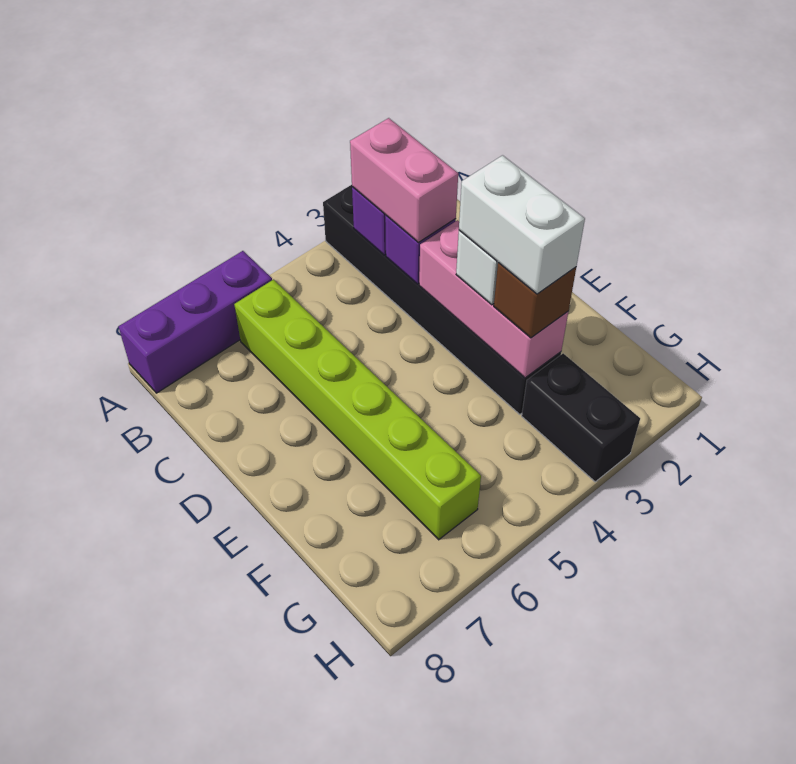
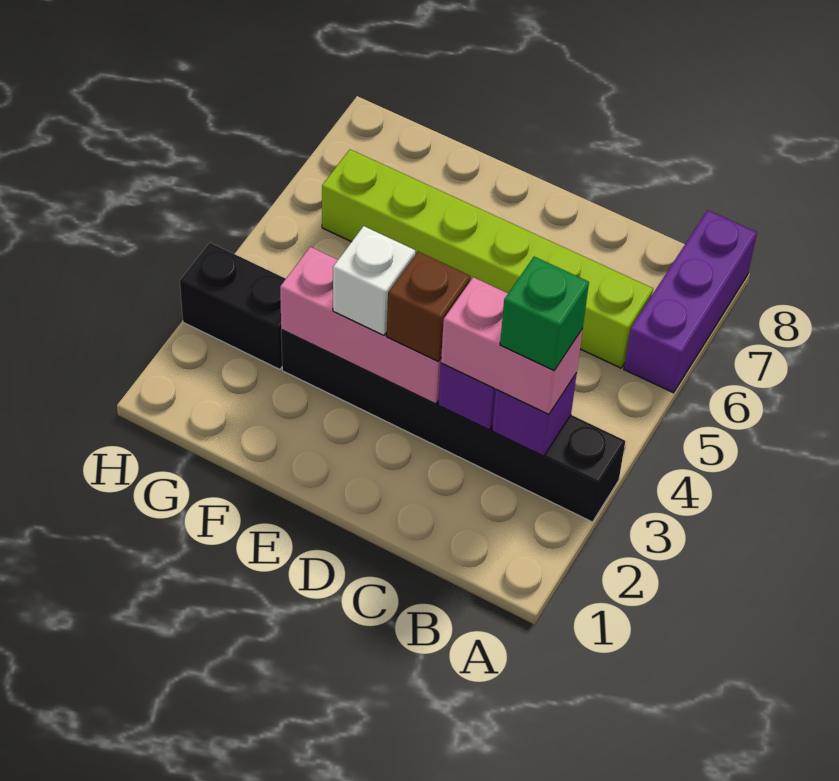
none -> green brick B3 level 4
white brick E3:F3 level 4 -> none
brown brick F3 level 3 -> brown brick D3 level 3

